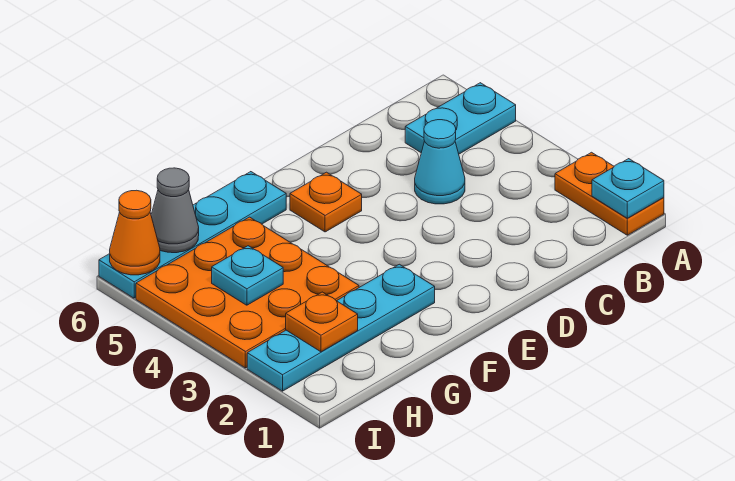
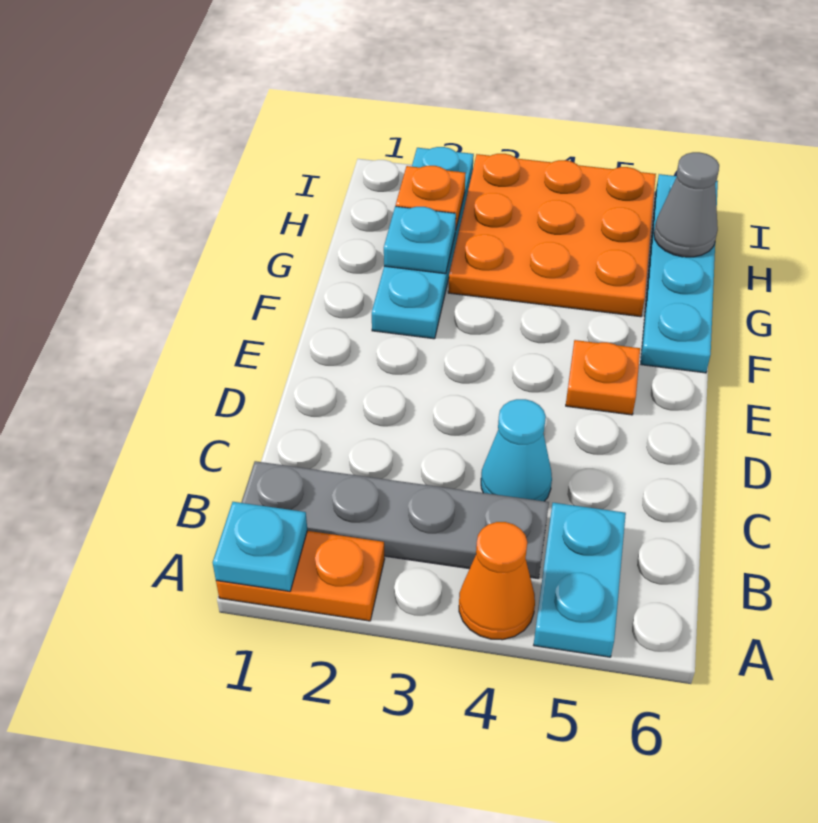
none -> grey plate B1:B4 level 1
cyan plate H4 level 2 -> cyan plate G2 level 2
orange cone I6 level 2 -> orange cone A4 level 1

